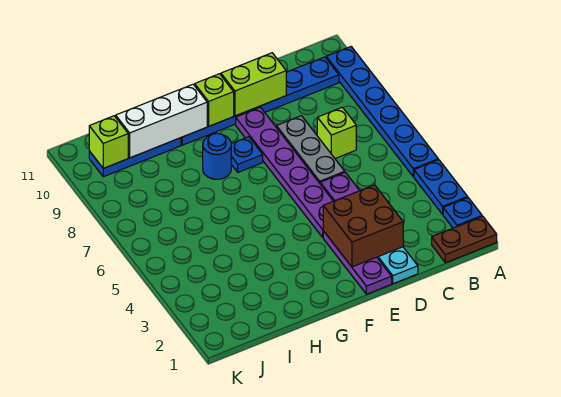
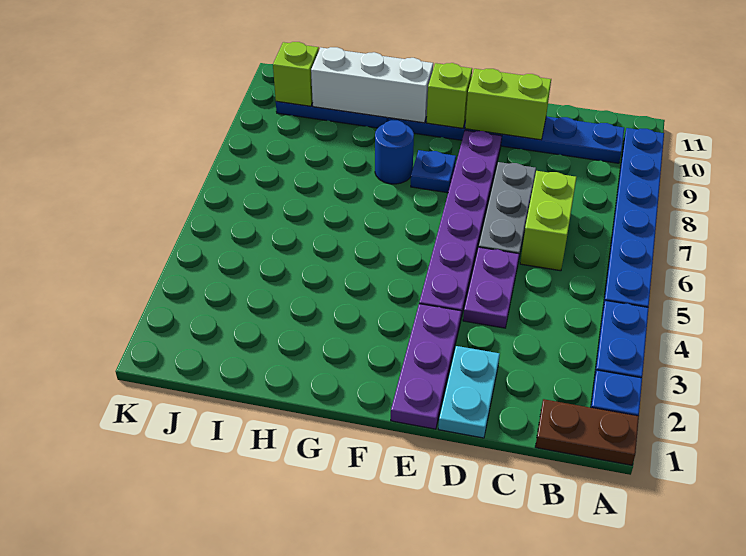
lime brick C7 level 1 -> lime brick C6:C7 level 1
brown brick D2:E3 level 2 -> none

